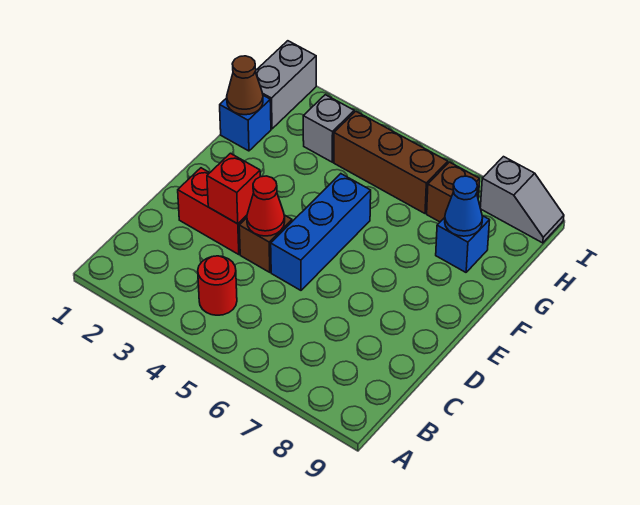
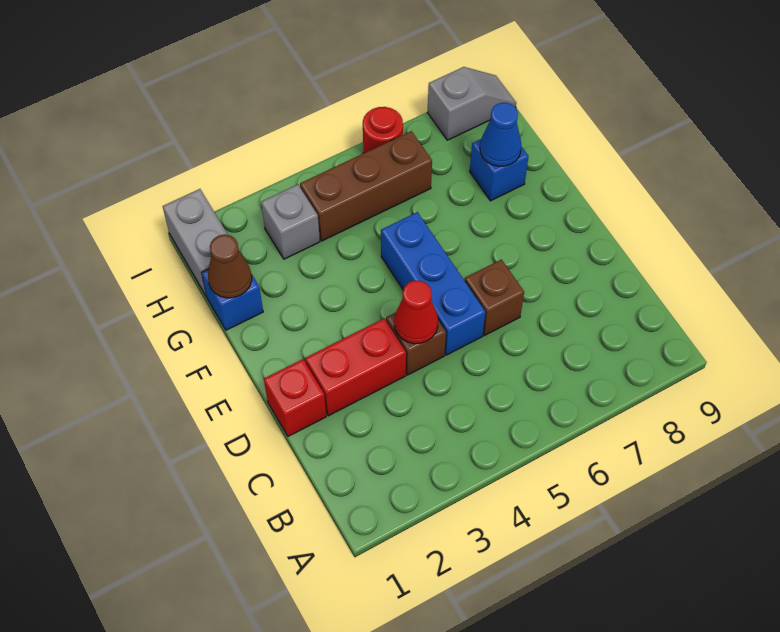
red round brick B4 level 1 -> red round brick I6 level 1
red brick D3 level 2 -> red brick D1 level 1
brown brick H7 level 1 -> brown brick D6 level 1

